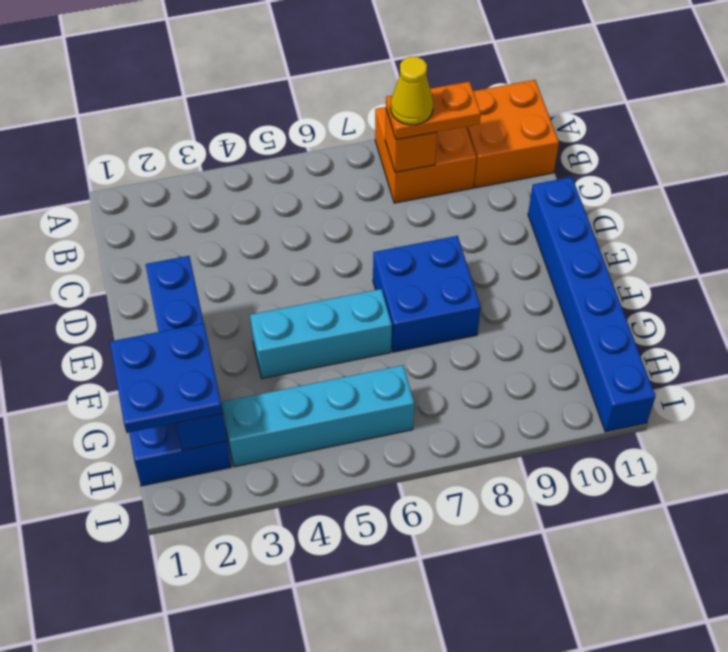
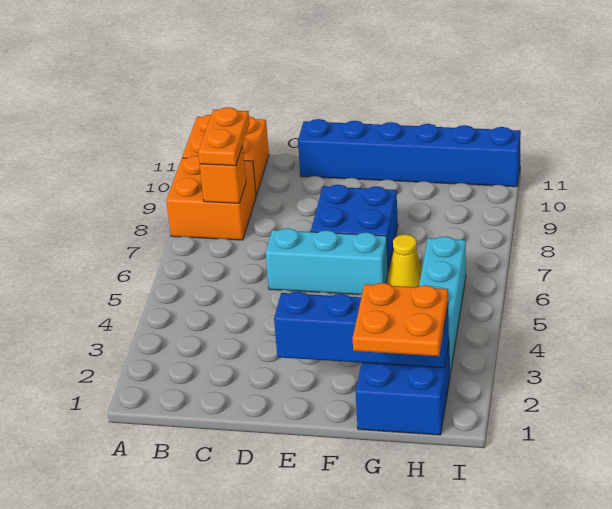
yellow cone B8 level 4 -> yellow cone G6 level 1
cyan brick F4:F6 level 1 -> cyan brick D6:F6 level 1
blue plate G1:H2 level 3 -> orange plate G1:H2 level 3

